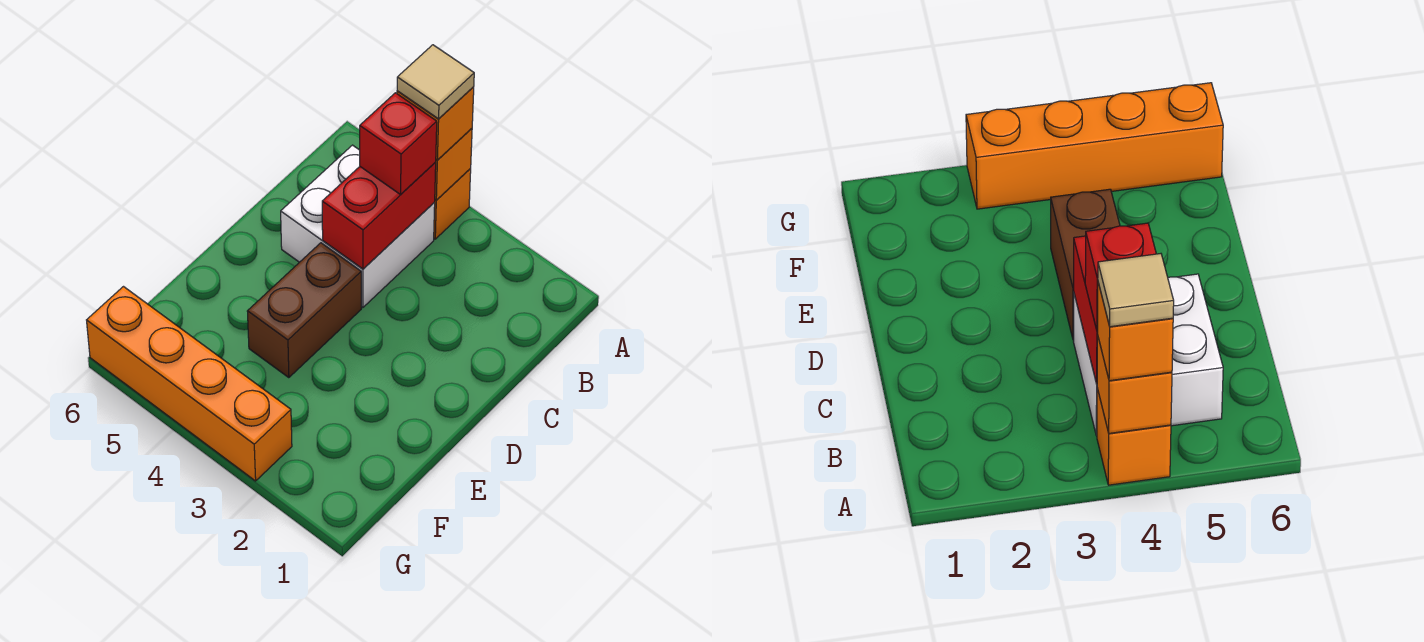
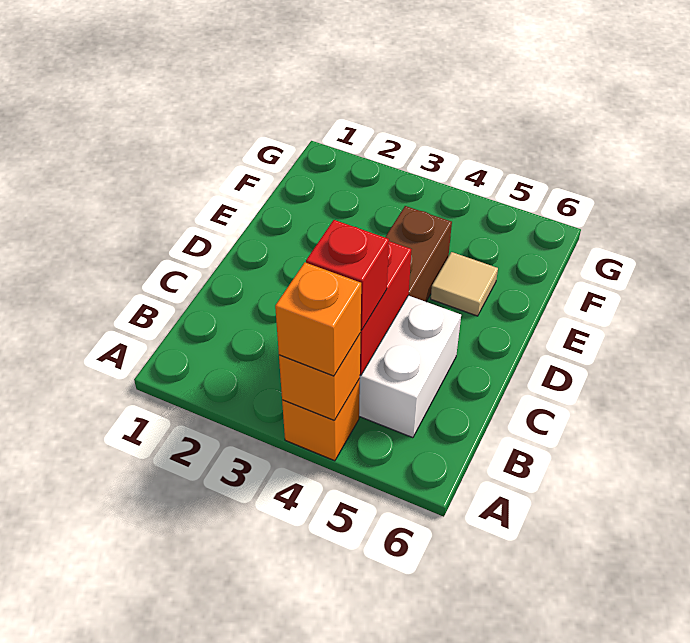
tan tile A4 level 4 -> tan tile E5 level 1
orange brick G3:G6 level 1 -> none

